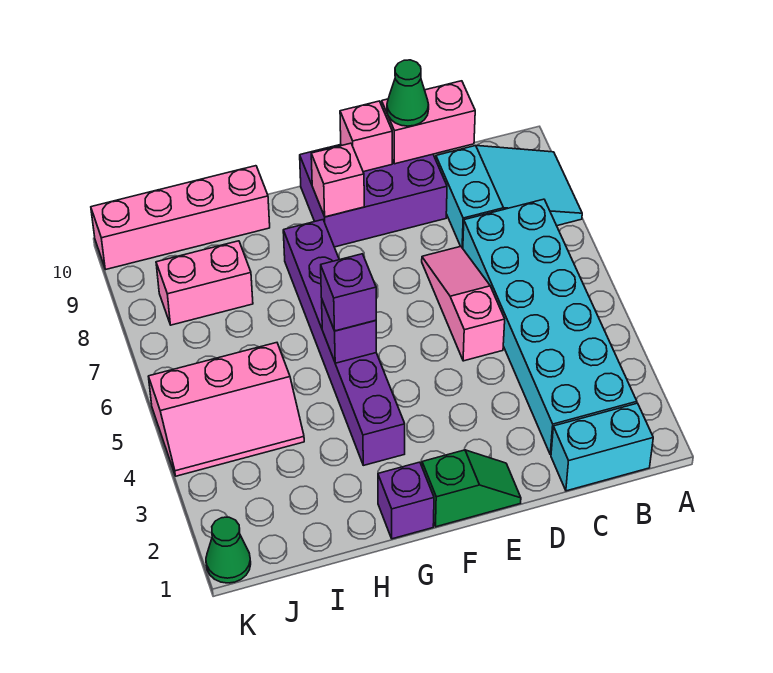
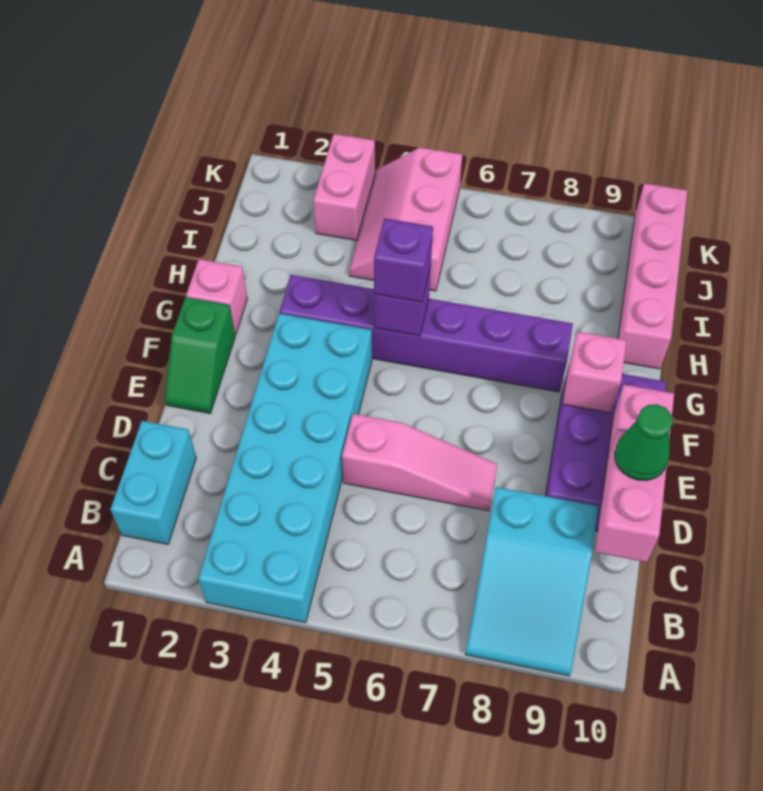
cyan brick B2:C7 level 1 -> cyan brick A3:F4 level 1
purple brick G1 level 1 -> pink brick G1 level 1
pink brick I8:J8 level 1 -> pink brick J3:K3 level 1
green cone K1 level 1 -> none

